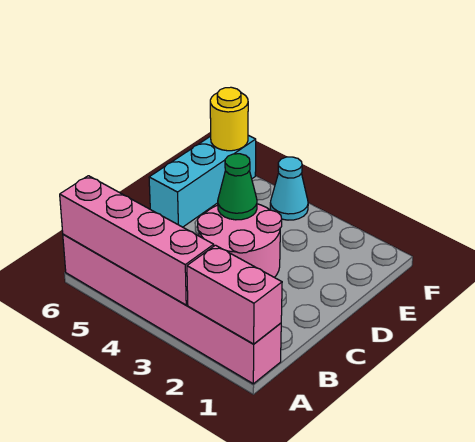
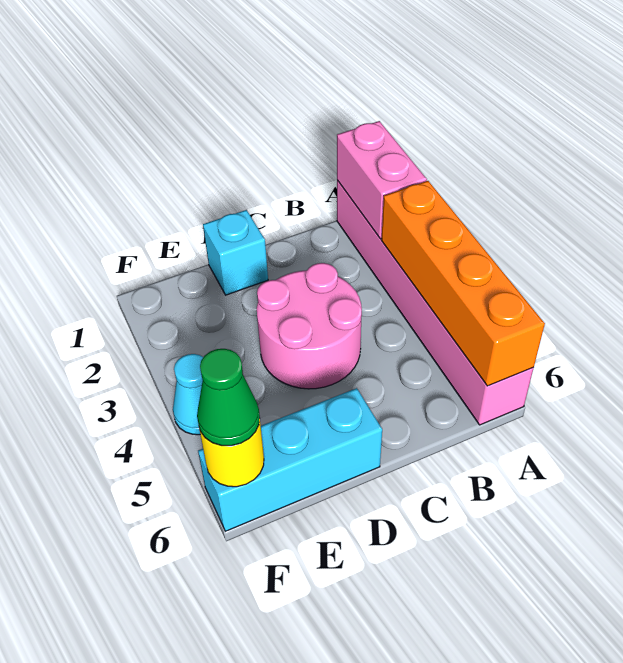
pink brick A3:A6 level 2 -> orange brick A3:A6 level 2
none -> cyan brick D1 level 1
green cone D4 level 2 -> green cone F6 level 3

